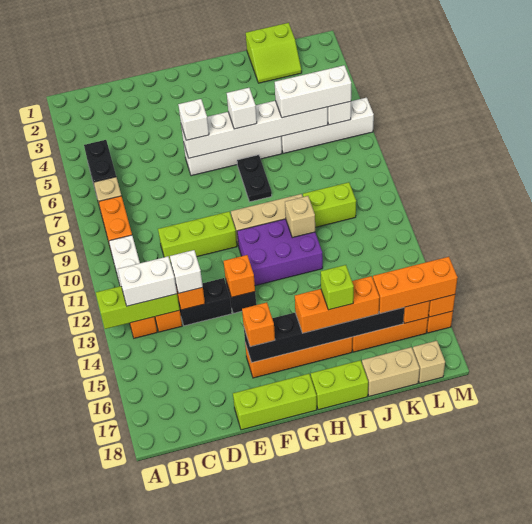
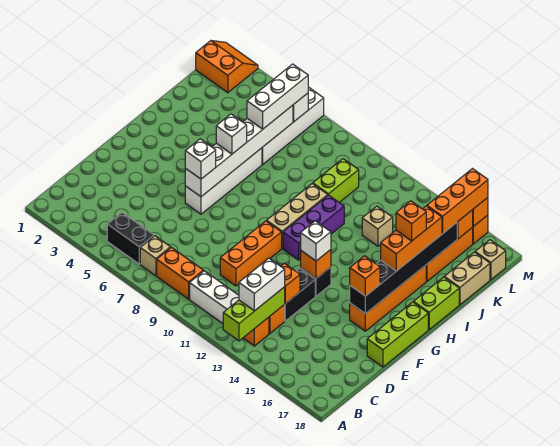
lime brick D10:F10 level 1 -> orange brick D10:F10 level 1
white brick D13 level 3 -> white brick F13 level 3
purple brick G11:I12 level 1 -> purple brick G11:I11 level 1
black plate H7:H8 level 1 -> none
tan brick I11 level 2 -> tan brick J13 level 1
lime brick I16 level 4 -> orange brick I16 level 4
lime slope J1:K2 level 1 top 1 -> none
none -> orange slope L1:M2 level 1 top L

